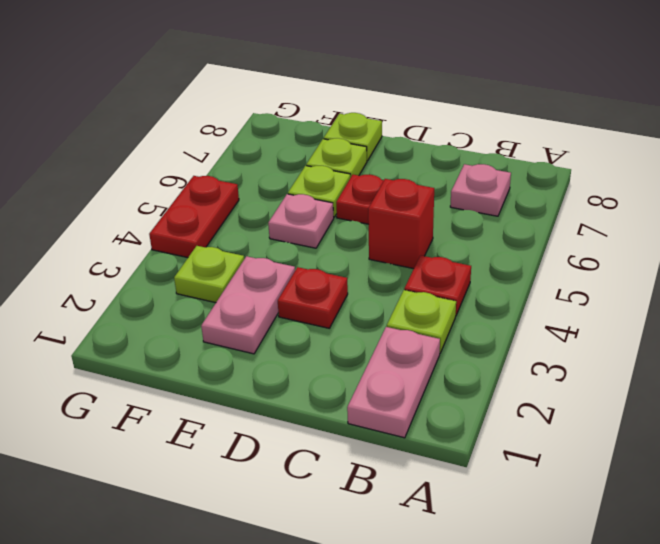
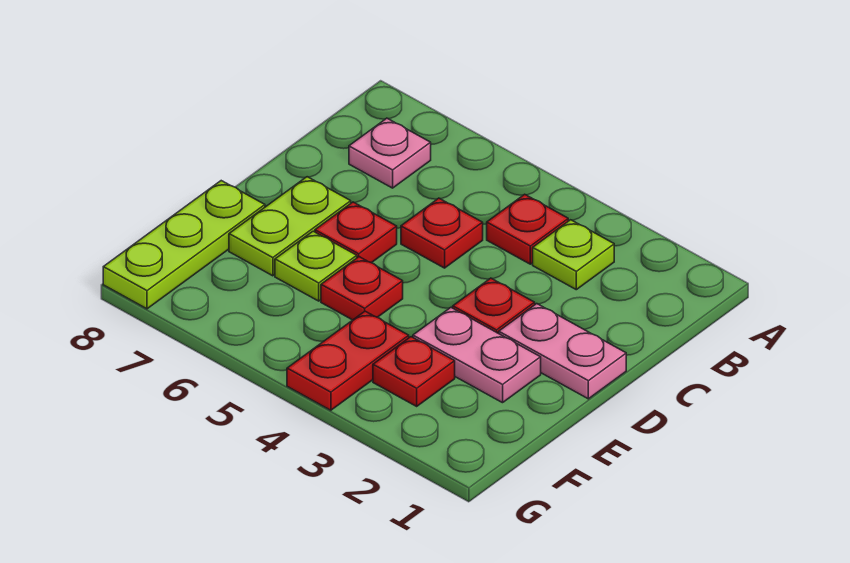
pink plate B1:B2 level 1 -> pink plate D1:D2 level 1
red brick C5 level 1 -> red plate C5 level 1
pink plate E5 level 1 -> red plate E5 level 1
lime plate E7 level 1 -> lime plate D7:E7 level 1
lime plate E8 level 1 -> lime plate E8:G8 level 1
lime plate F3 level 1 -> red plate F3 level 1
red plate G4:G5 level 1 -> red plate F4:G4 level 1

